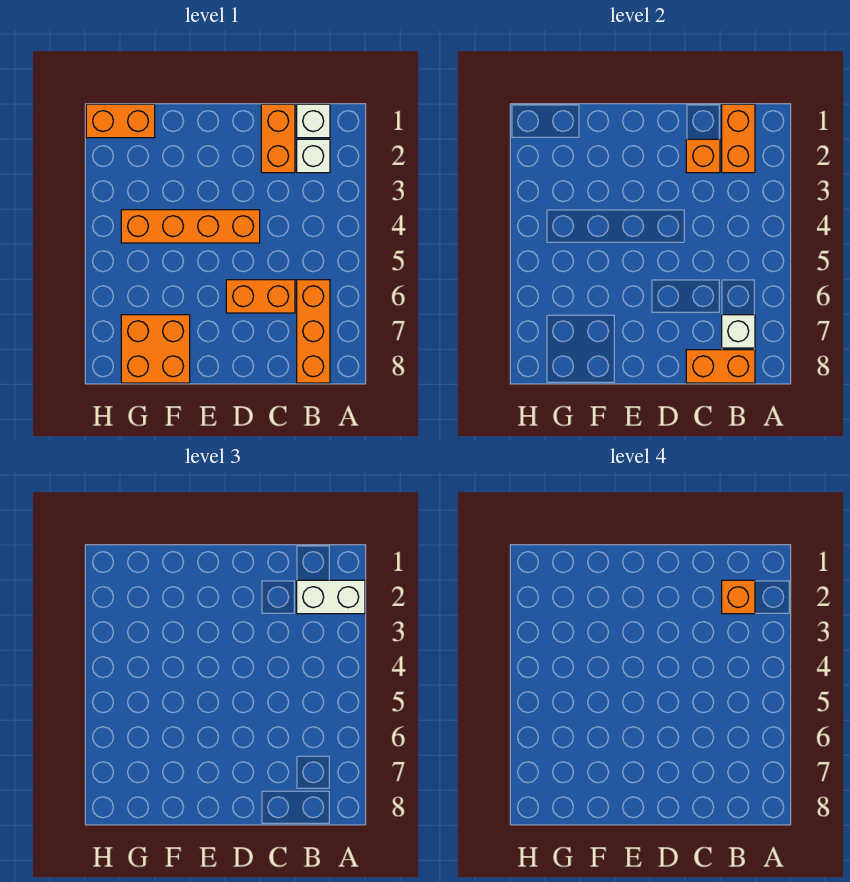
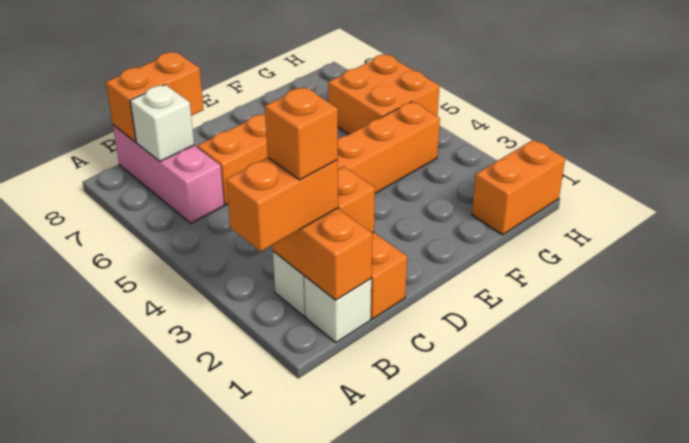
white brick A2:B2 level 3 -> orange brick A2:B2 level 3
orange brick B6:B8 level 1 -> pink brick B6:B8 level 1
orange brick F7:G8 level 1 -> orange brick G5:H6 level 1

